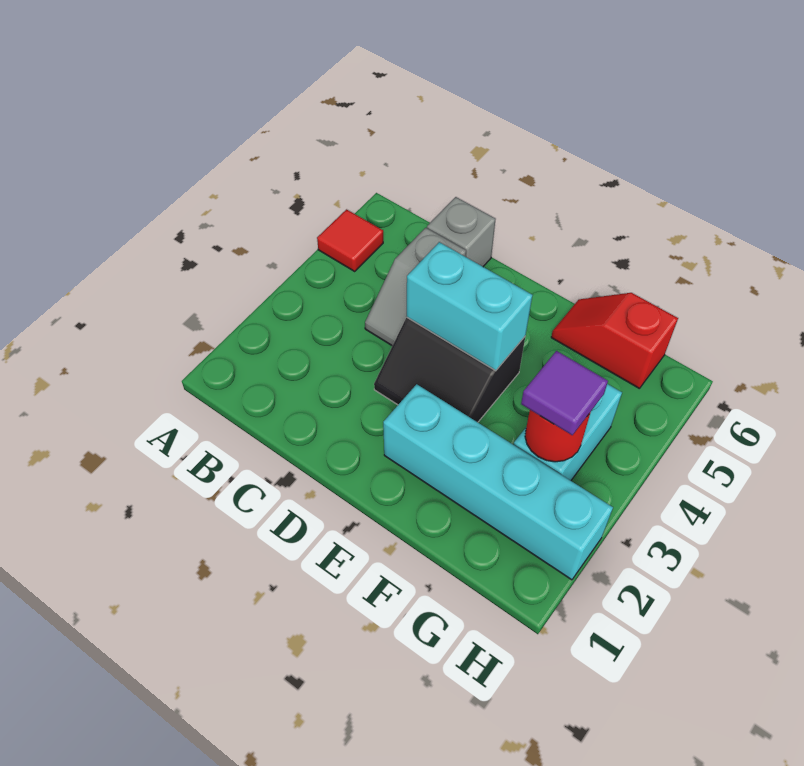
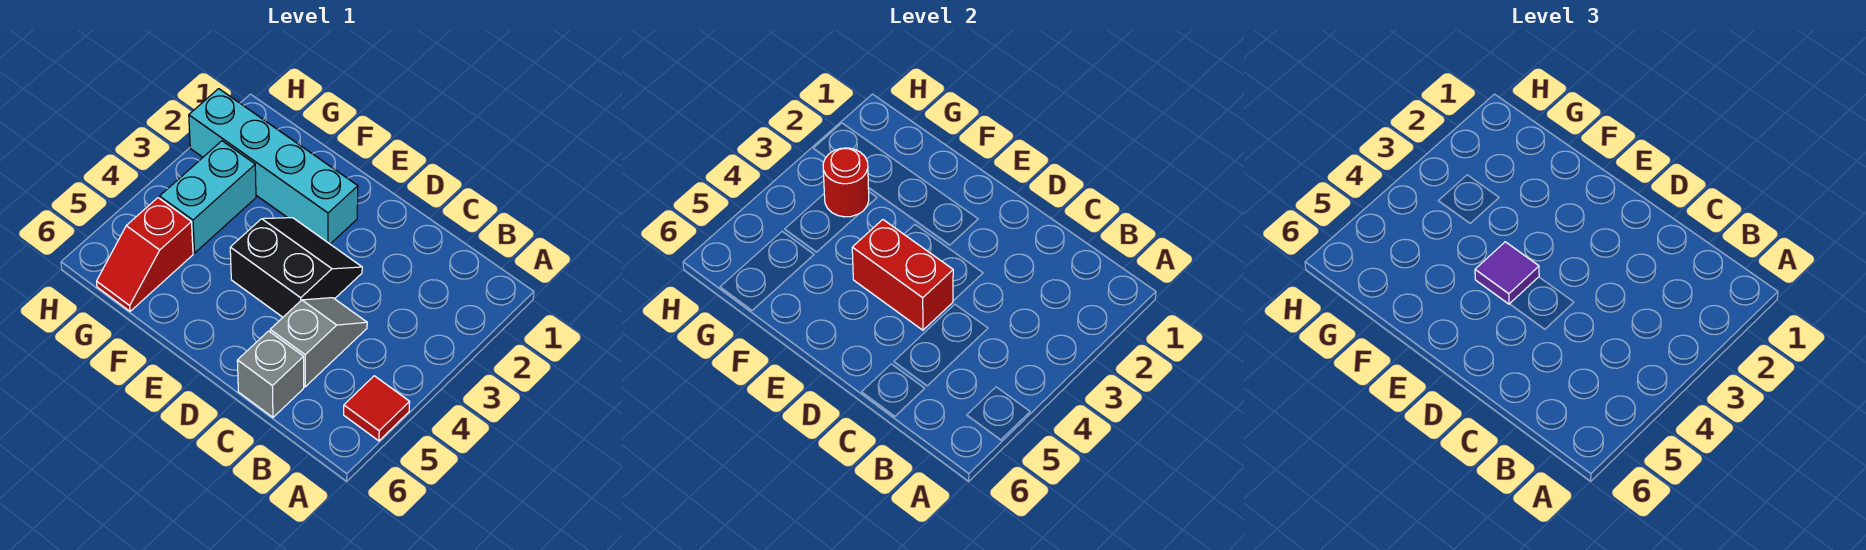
cyan brick D4:E4 level 2 -> red brick D4:E4 level 2
red slope F6:G6 level 1 top G -> red slope G5:G6 level 1 top 5
purple tile G3 level 3 -> purple tile E4 level 3

